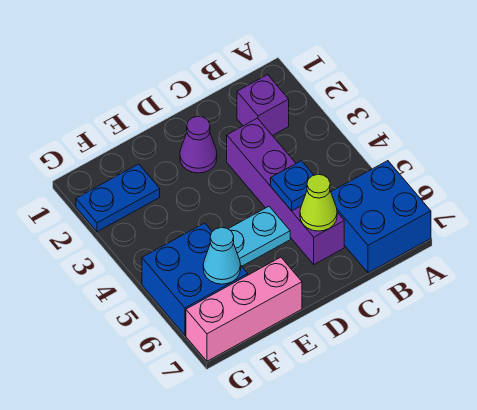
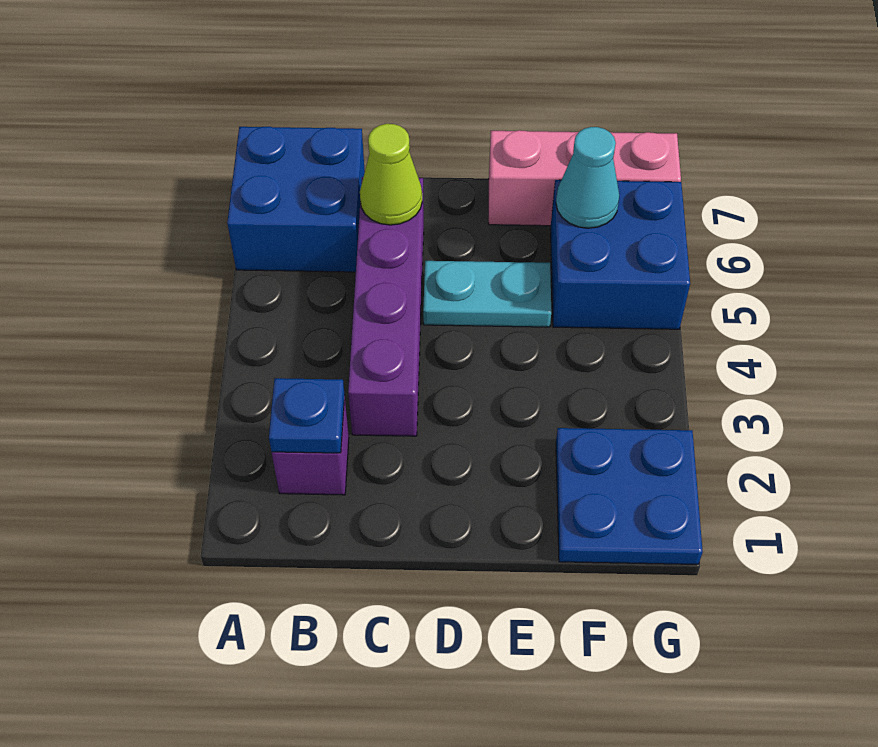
blue plate C5 level 2 -> blue plate B2 level 2
purple cone D2 level 1 -> none
blue plate F2:G2 level 1 -> blue plate F1:G2 level 1

